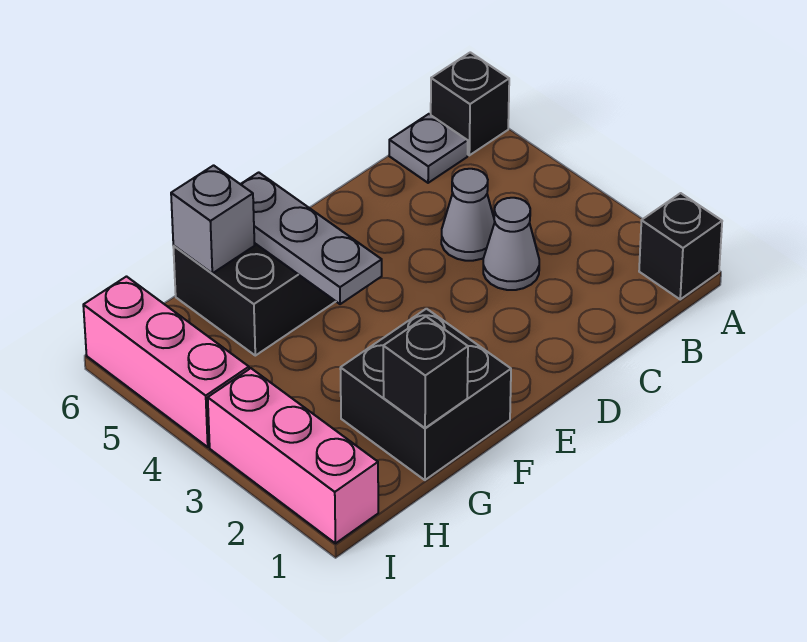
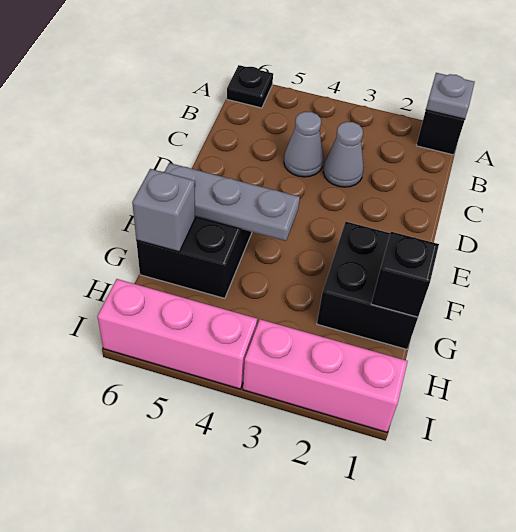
black brick A6 level 1 -> black plate A6 level 1
grey plate B6 level 1 -> grey plate A1 level 2

